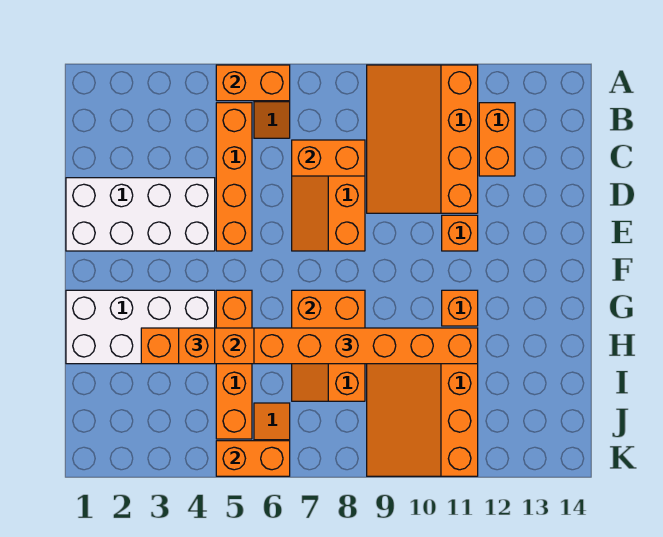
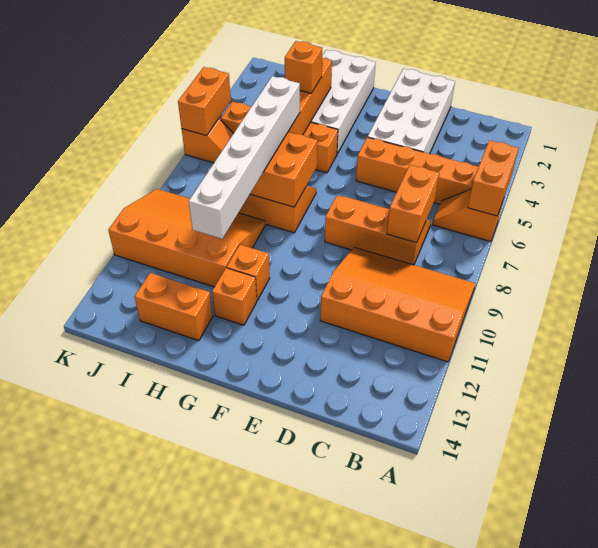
orange brick B12:C12 level 1 -> orange brick H13:I13 level 1
orange brick E11 level 1 -> orange brick G12 level 1
orange brick H6:H11 level 3 -> white brick H6:H11 level 3

